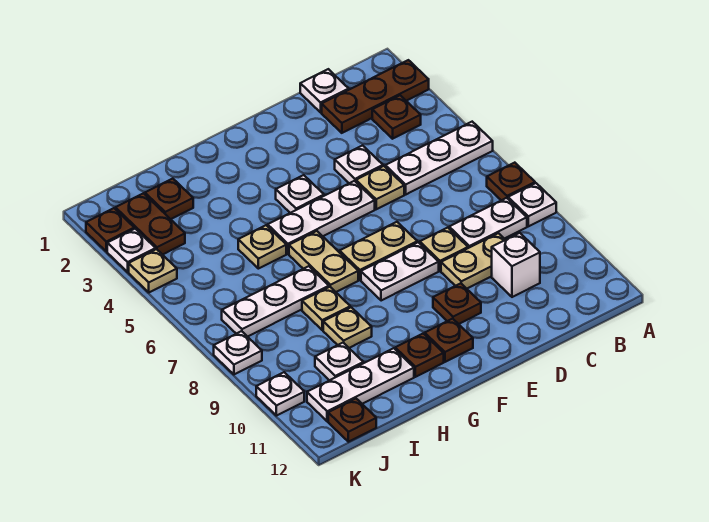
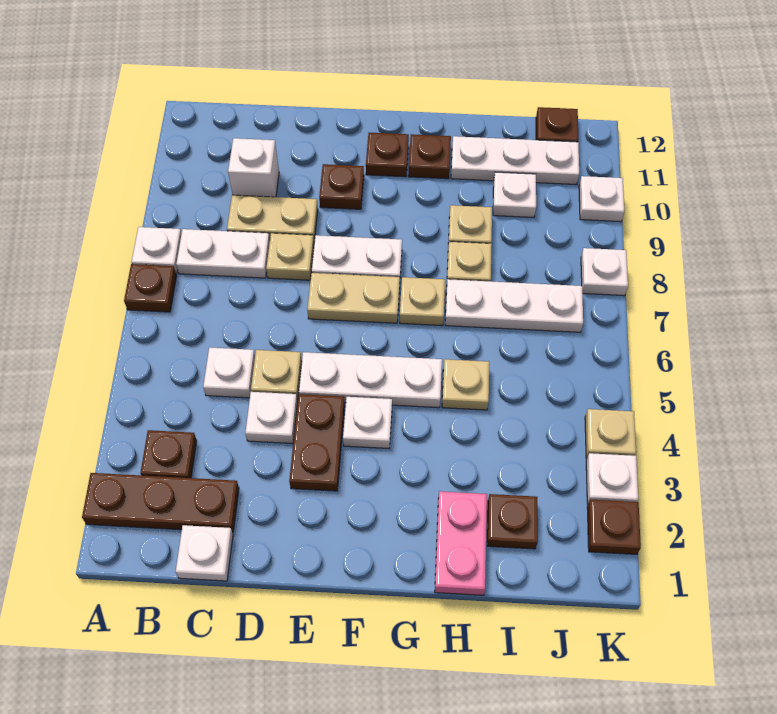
white plate A5:C5 level 1 -> white plate C5 level 1
tan plate G6:G7 level 1 -> tan plate G7 level 1
none -> pink plate H1:H2 level 1
brown plate J2:J3 level 1 -> brown plate E3:E4 level 1

